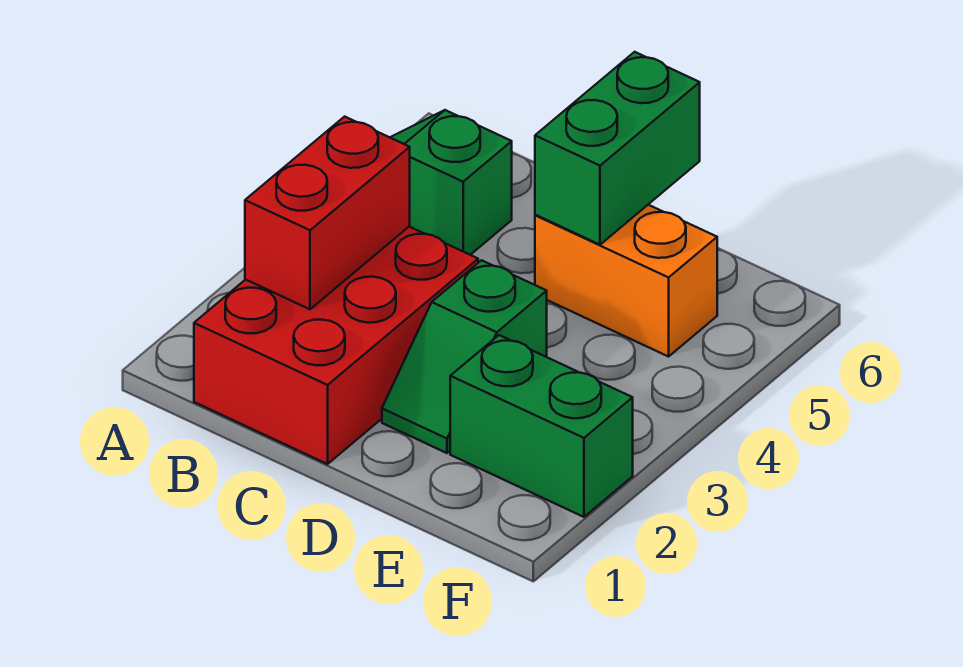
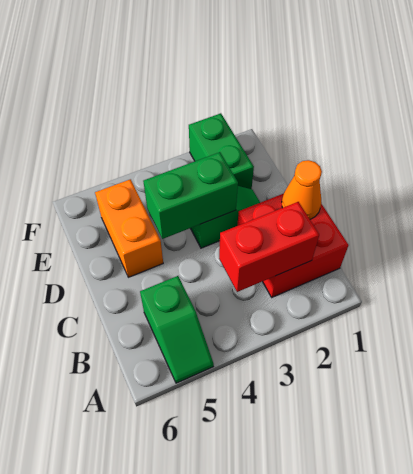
red brick B1:C3 level 1 -> red brick B1:C2 level 1
none -> orange cone C1 level 2
green brick D5:D6 level 2 -> green brick D3:D4 level 2

